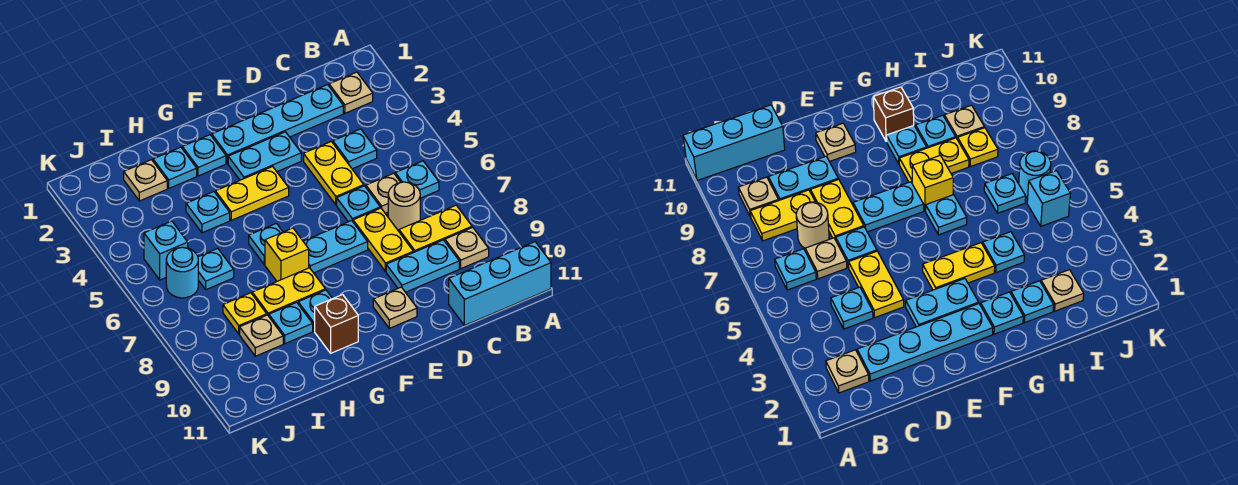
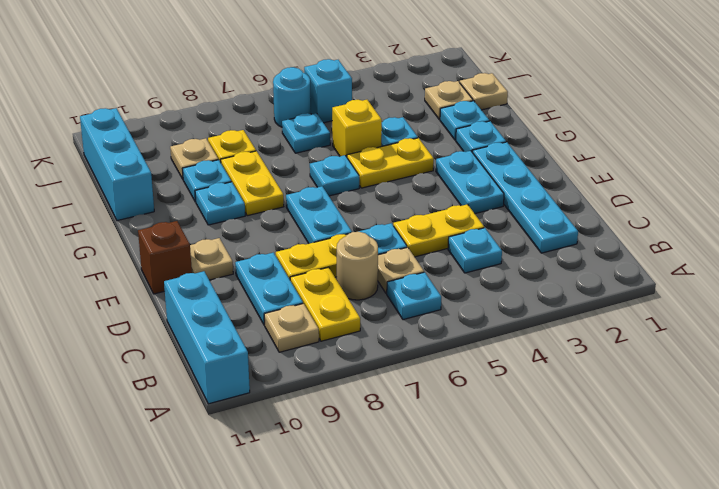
tan plate B2 level 1 -> tan plate I1 level 1
yellow plate F4:G4 level 1 -> yellow plate G4:G5 level 1
yellow brick G7 level 1 -> yellow brick H5 level 1
brown brick G10 level 1 -> brown brick E11 level 1
none -> cyan brick H11:J11 level 1

